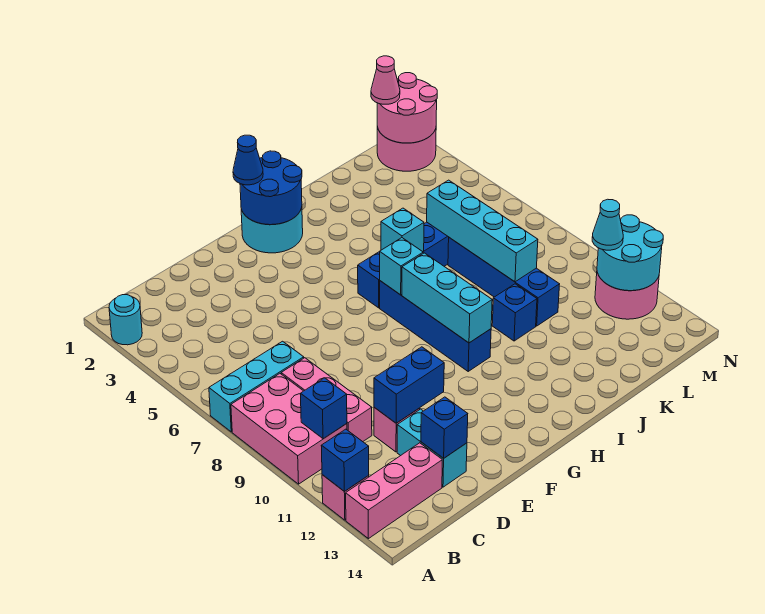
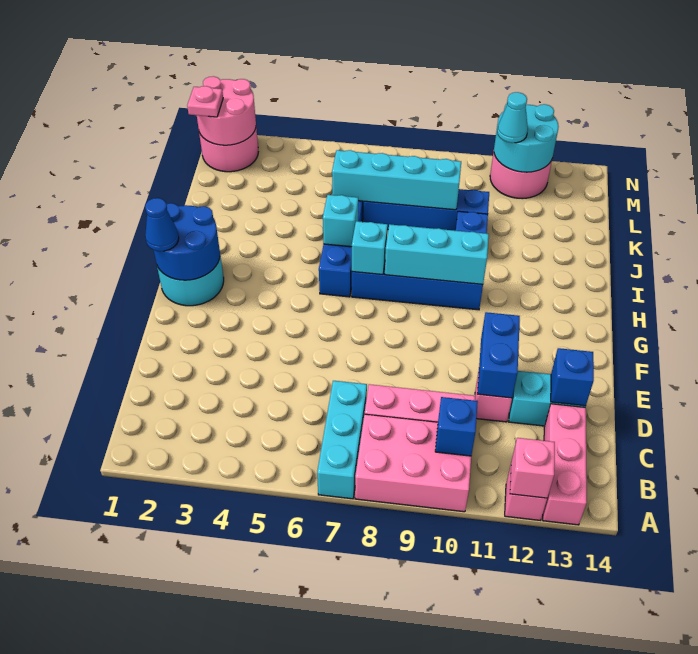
cyan round brick A2 level 1 -> none
blue brick A12 level 2 -> pink brick A12 level 2
pink cone M1 level 3 -> pink plate M1 level 3

